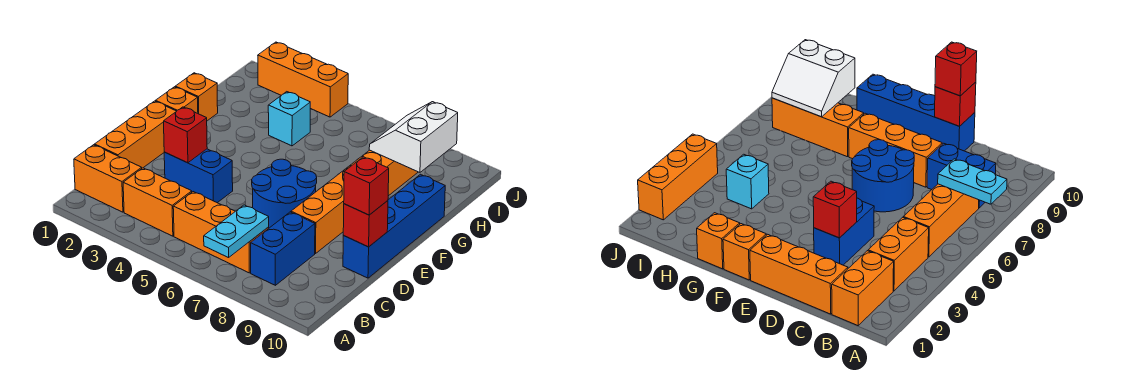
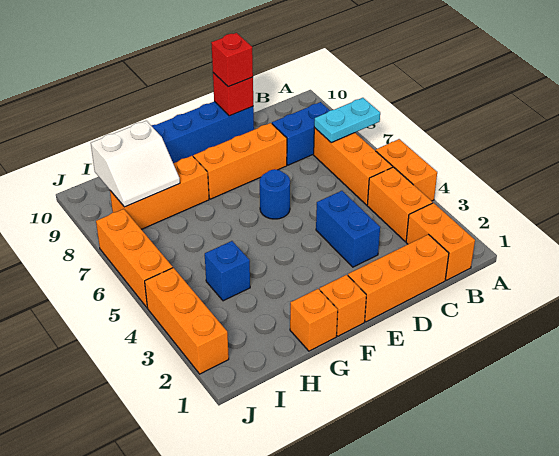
none -> orange brick A4:A5 level 1
red brick D3 level 2 -> none
blue round brick D6:E7 level 1 -> blue round brick E6 level 1
cyan brick H4 level 1 -> blue brick H4 level 1
none -> orange brick J5:J7 level 1

